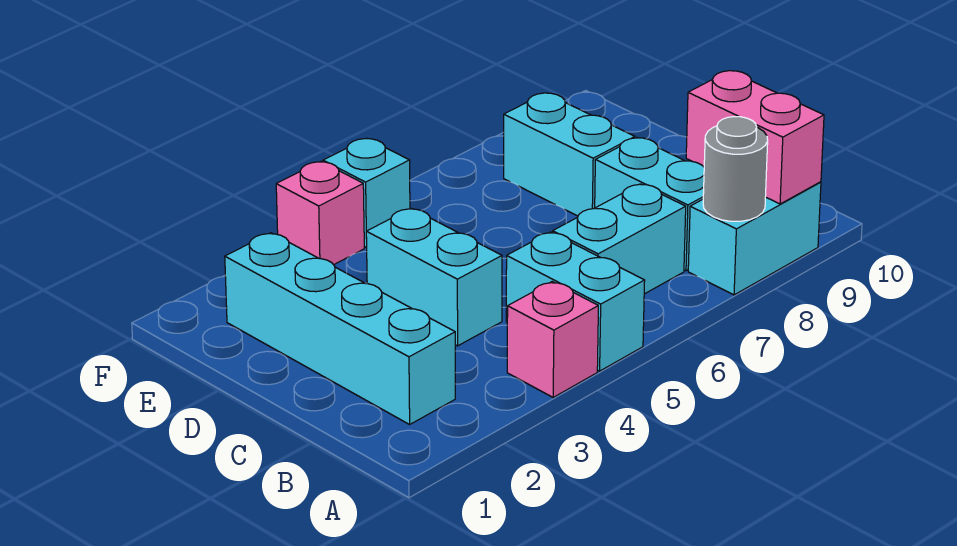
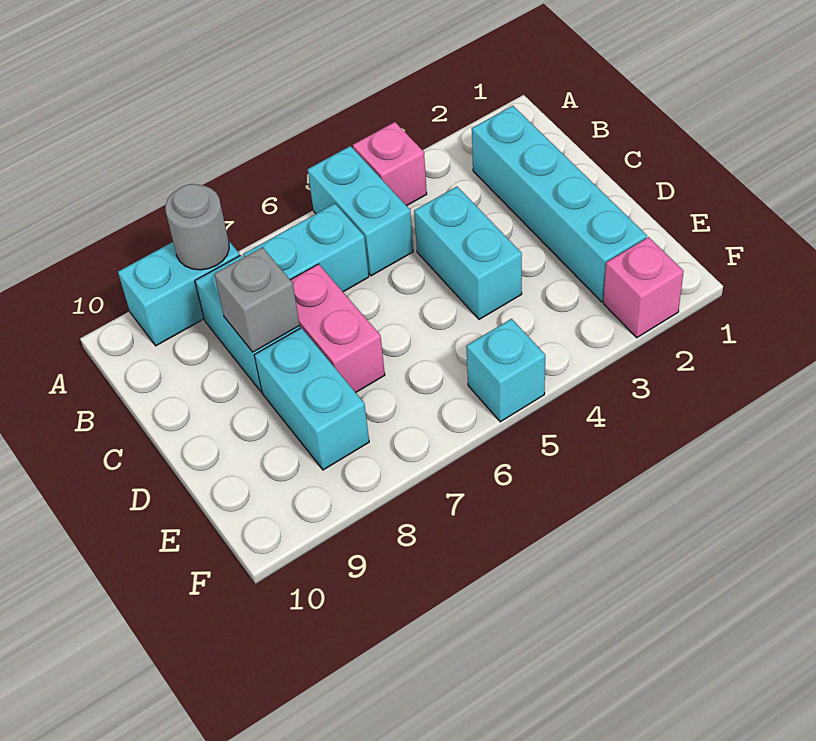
pink brick A9:B9 level 2 -> pink brick C7:D7 level 1
none -> grey brick C8 level 2
pink brick F4 level 1 -> pink brick F2 level 1

